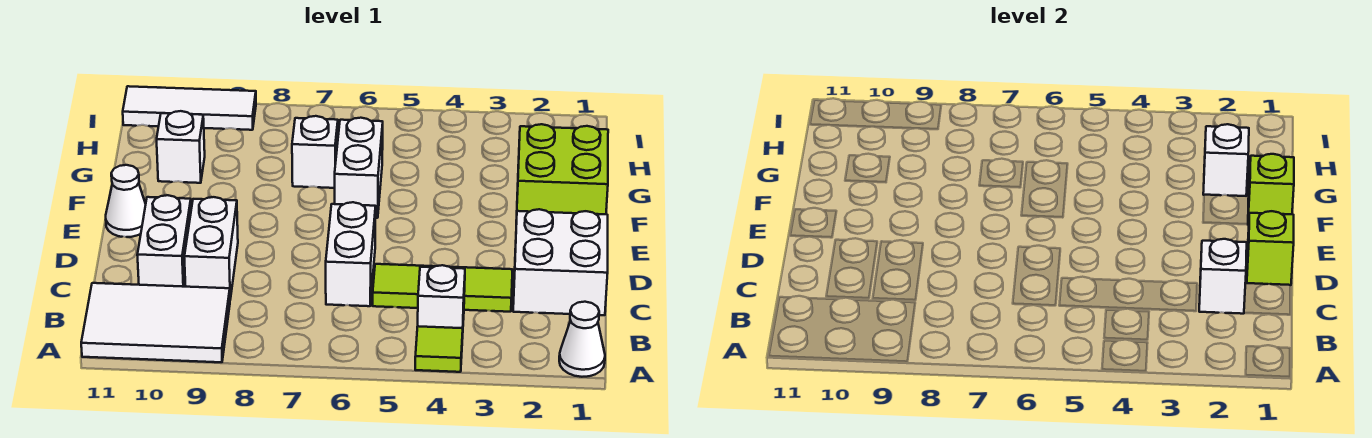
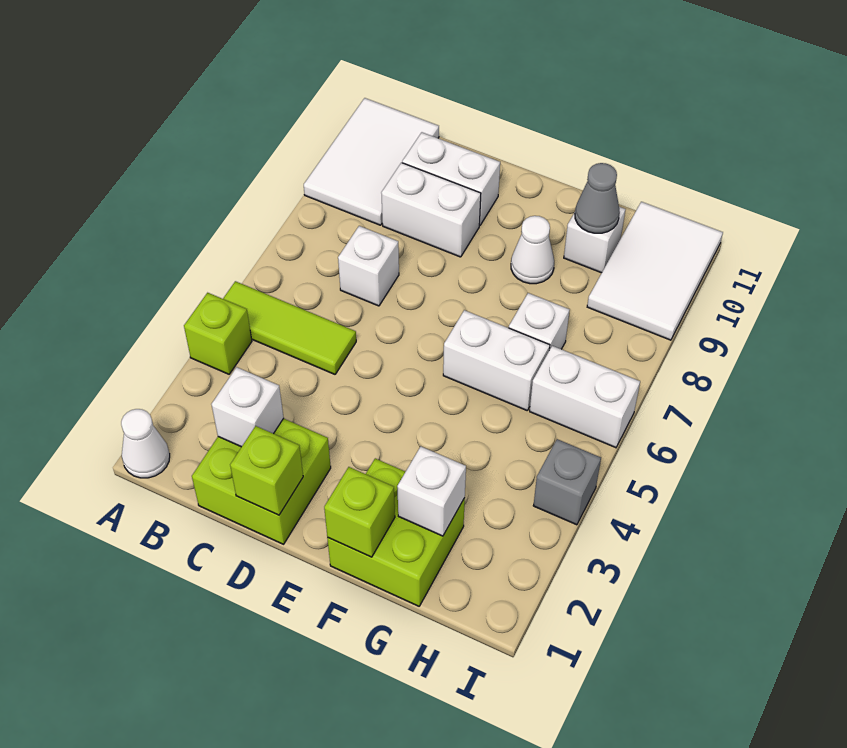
lime tile A4 level 1 -> lime brick A4 level 1
white brick B4 level 1 -> white brick C7 level 1
white brick C1:D2 level 1 -> lime brick C1:D2 level 1
lime tile C3:C5 level 1 -> lime tile A5:C5 level 1
white brick C6:D6 level 1 -> white brick H6:I6 level 1
white cone E11 level 1 -> white cone F9 level 1
none -> grey cone G10 level 2
none -> grey brick I4 level 1
white tile I9:I11 level 1 -> white tile H9:I11 level 1

